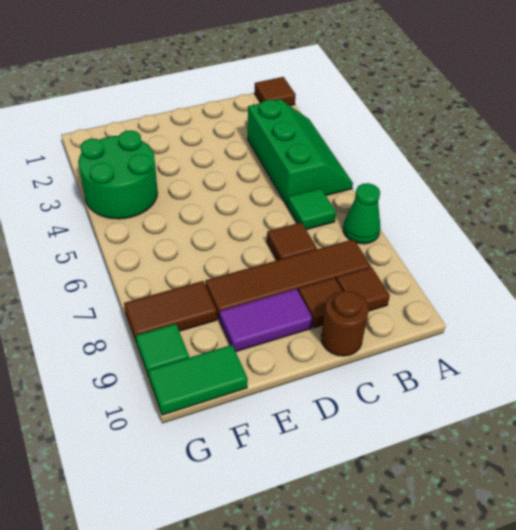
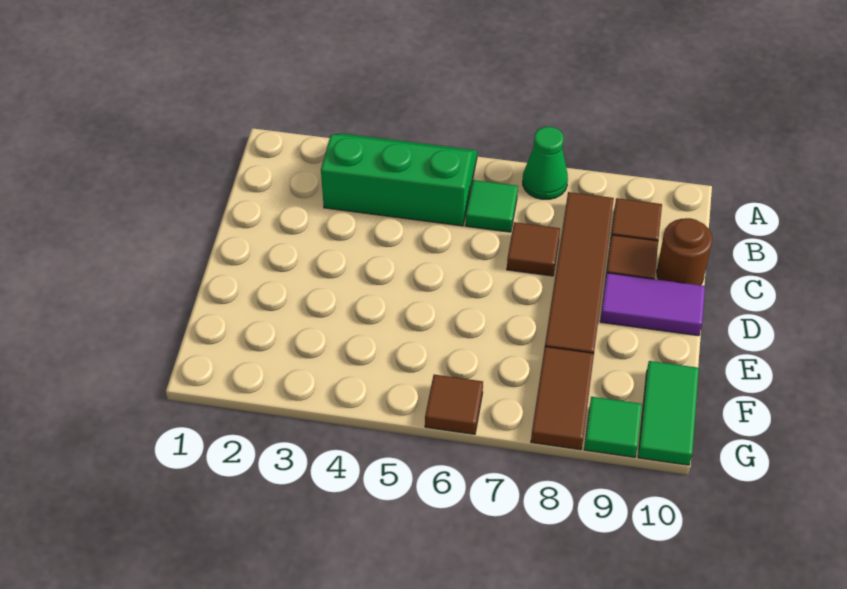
brown tile A1 level 1 -> brown tile G6 level 1
purple tile D9:E9 level 1 -> purple tile D9:D10 level 1
green round brick F3:G4 level 1 -> none

